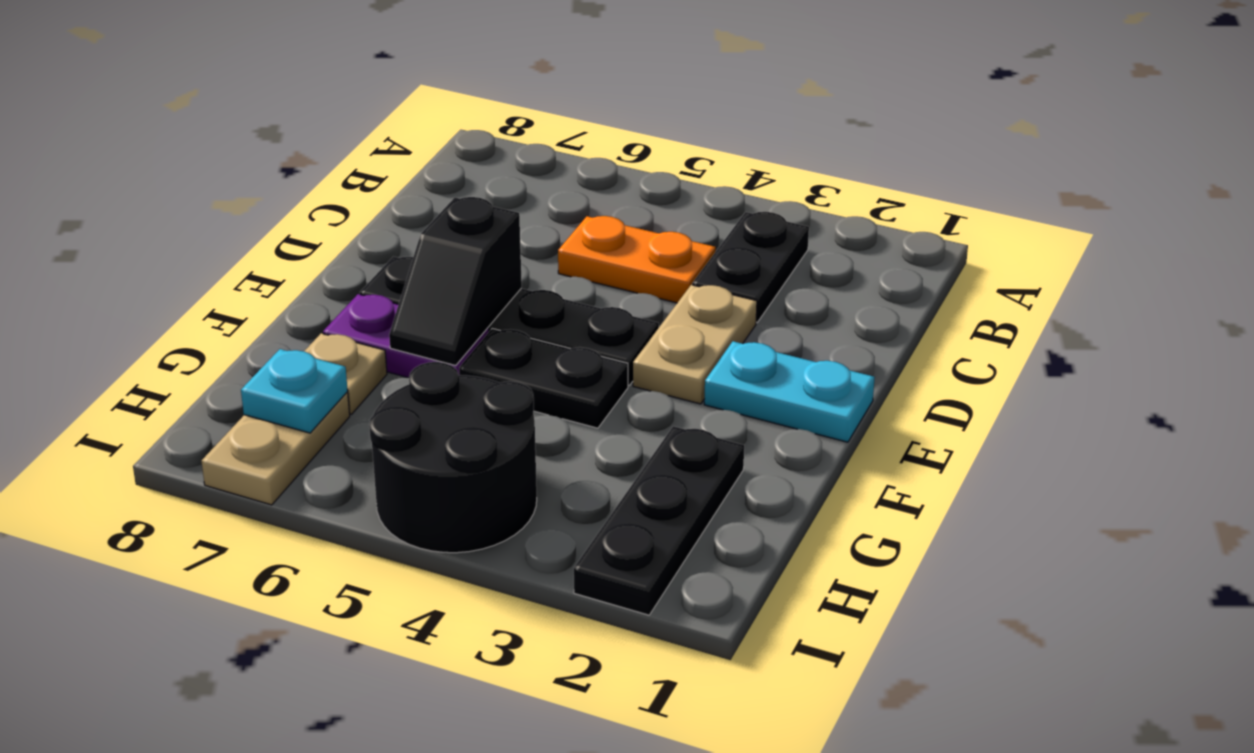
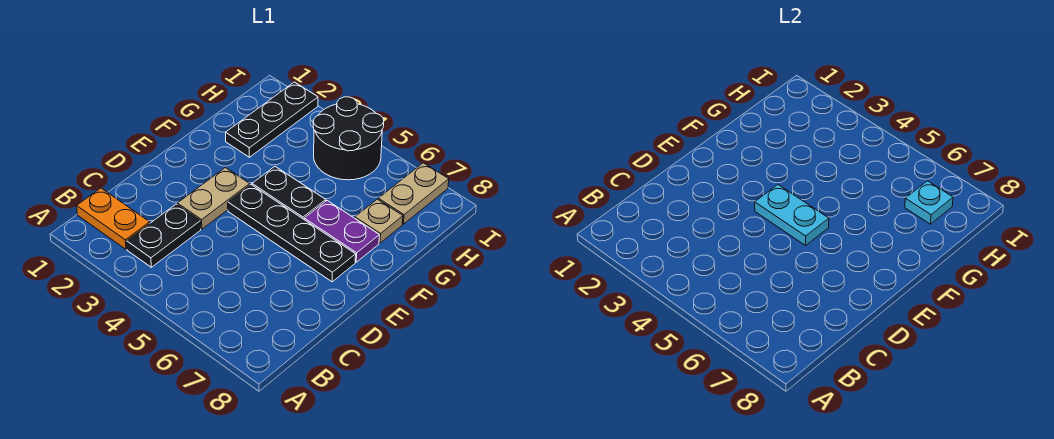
orange plate C4:C5 level 1 -> orange plate B1:B2 level 1
cyan plate E1:E2 level 1 -> cyan plate E4:E5 level 2
black slope E6:F6 level 2 top E -> none

